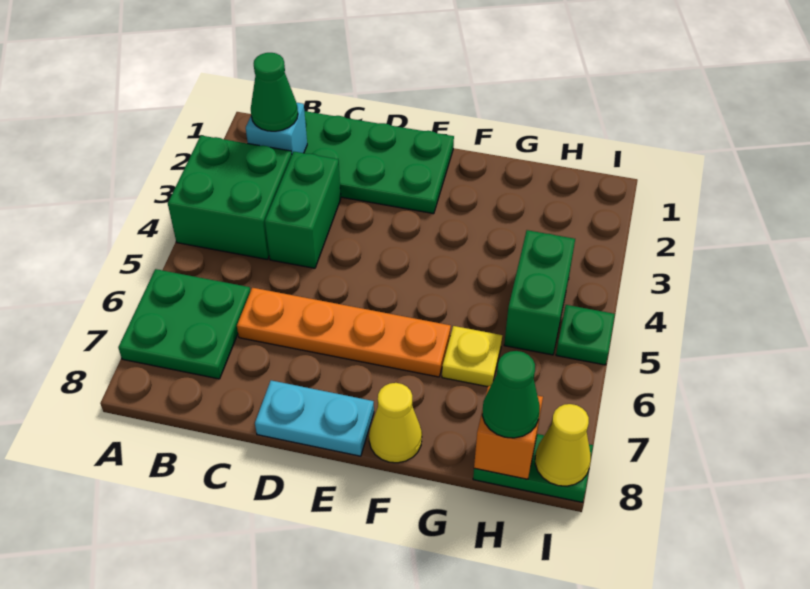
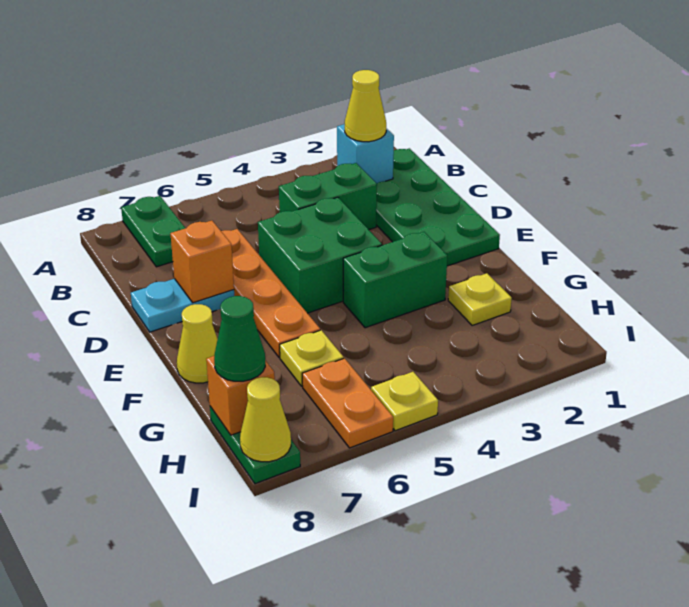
green brick A3:B4 level 1 -> green brick D4:E5 level 1
green plate A6:B7 level 1 -> green plate A7:B7 level 1
green cone B2 level 3 -> yellow cone B2 level 3
none -> orange brick D7 level 2
cyan plate D8:E8 level 1 -> cyan plate D7:D8 level 1
none -> yellow plate G2 level 1
green brick H4:H5 level 1 -> green brick F3:F4 level 1
none -> orange plate H6:I6 level 1
green plate I5 level 1 -> yellow plate I5 level 1

